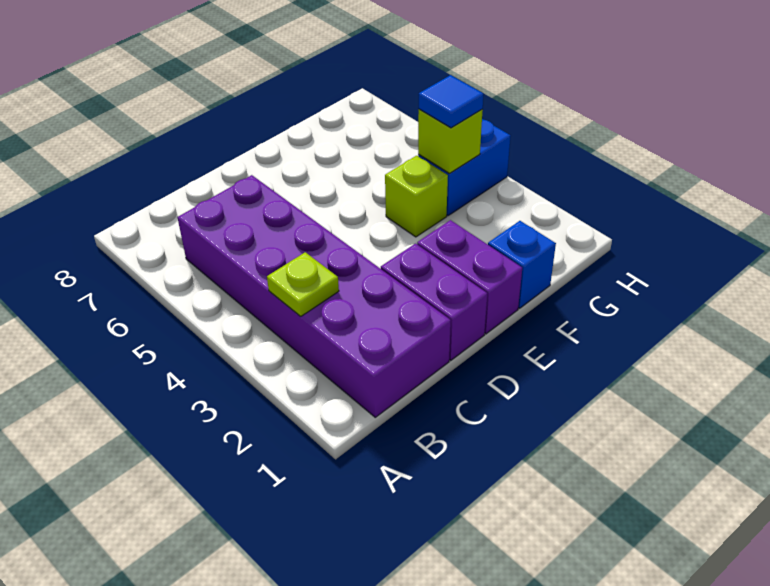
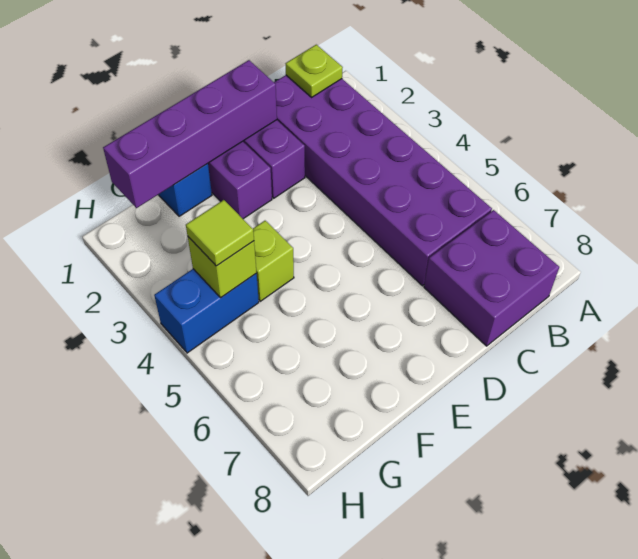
lime plate B3 level 2 -> lime plate B1 level 2
none -> purple brick B7:C8 level 1
none -> purple brick D1:G1 level 2
blue tile G4 level 3 -> lime tile G4 level 3

